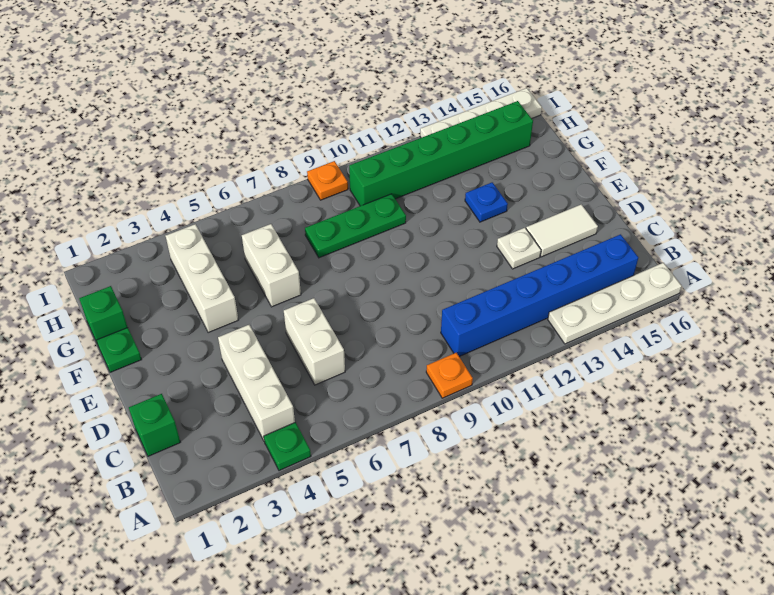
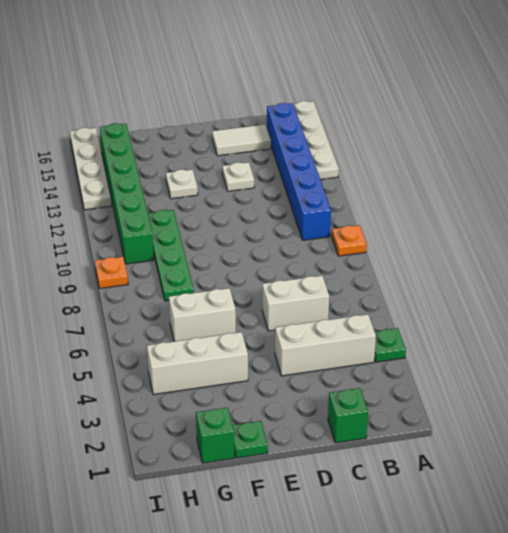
white tile D14:D15 level 1 -> white tile C15:D15 level 1
blue plate F13 level 1 -> white plate F13 level 1
green plate G8:G10 level 1 -> green plate G8:G11 level 1

